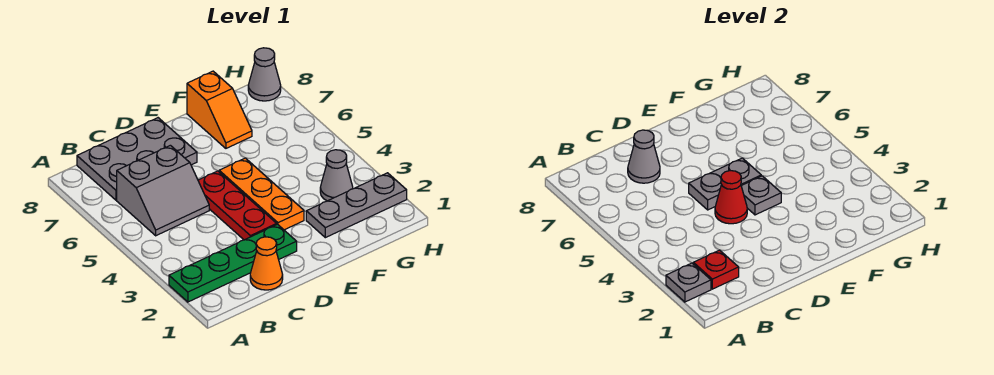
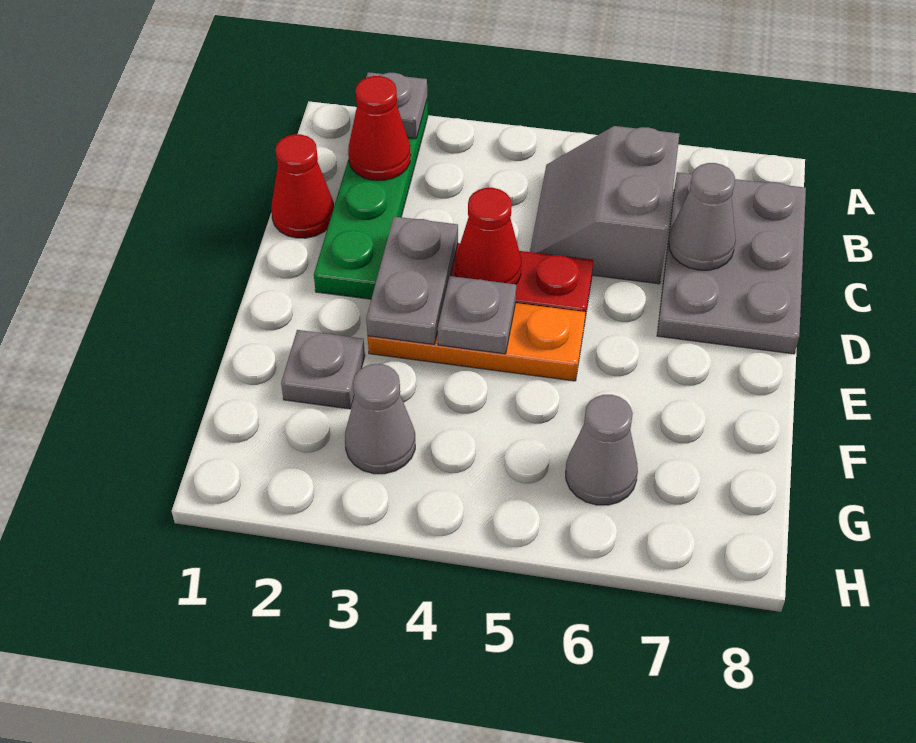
red plate B2 level 2 -> red cone B2 level 2
orange cone C1 level 1 -> red cone C1 level 1
grey plate D5:E5 level 2 -> grey plate D3:E3 level 2
grey plate F2:H2 level 1 -> grey plate F2 level 1
orange slope F7:F8 level 1 top 8 -> none
grey cone H8 level 1 -> grey cone G6 level 1

